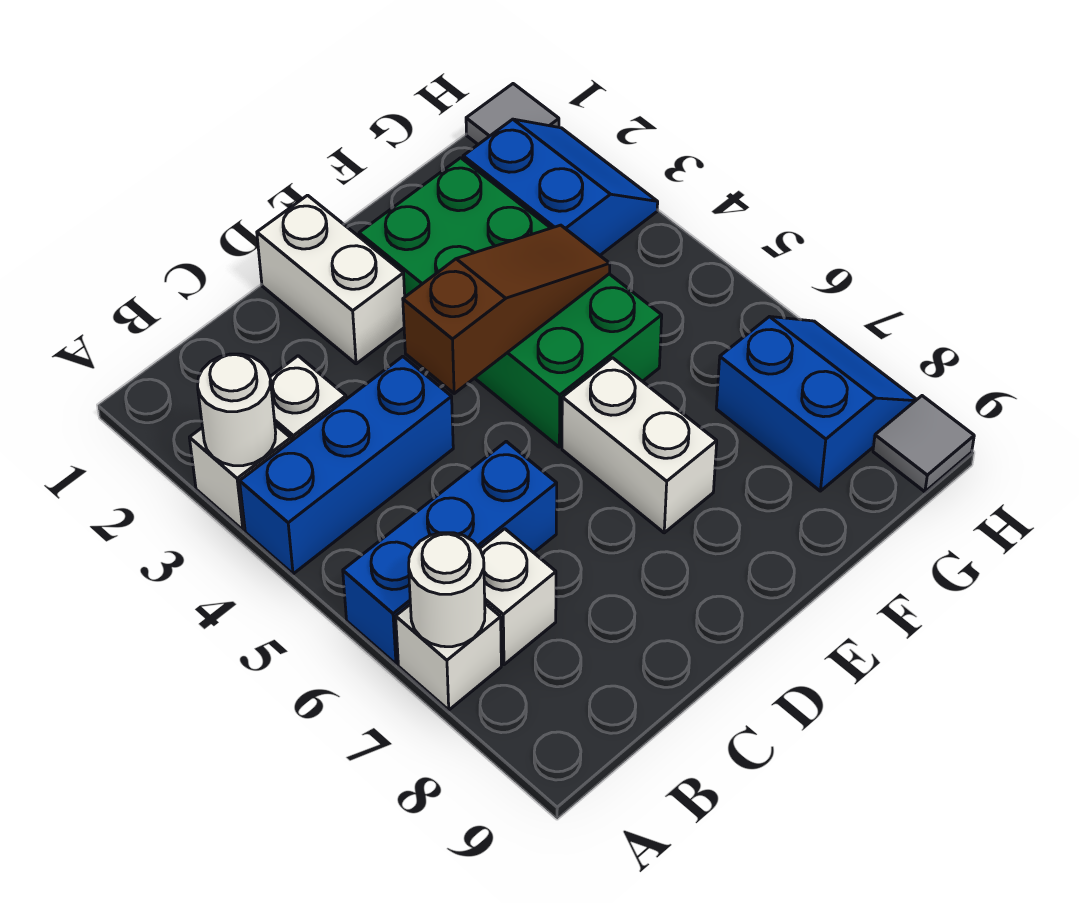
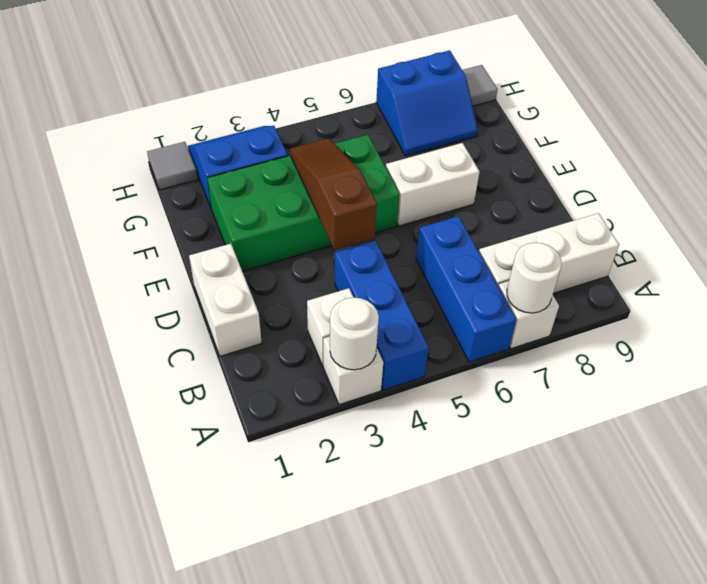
white brick B7 level 1 -> white brick B7:B9 level 1
white brick D1:D2 level 1 -> white brick C1:D1 level 1
blue slope G7:H8 level 1 top G -> blue slope G7:H8 level 1 top H

